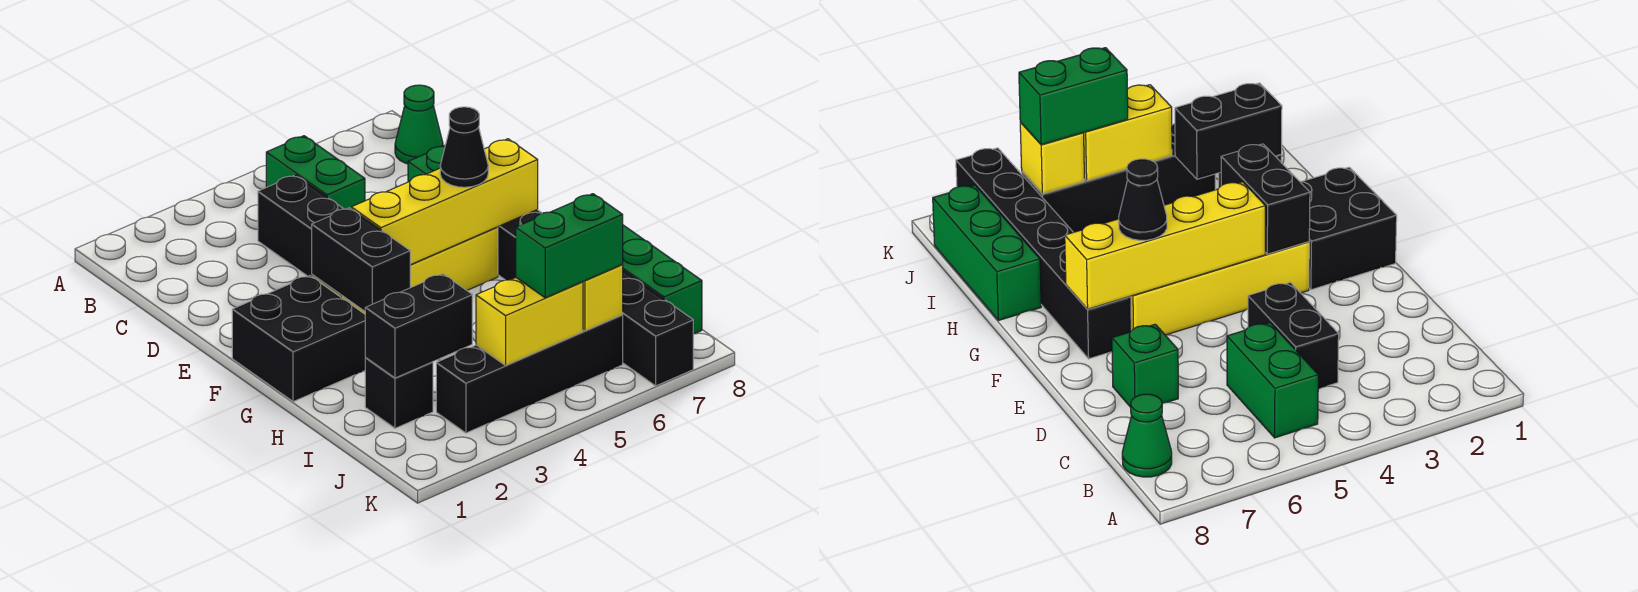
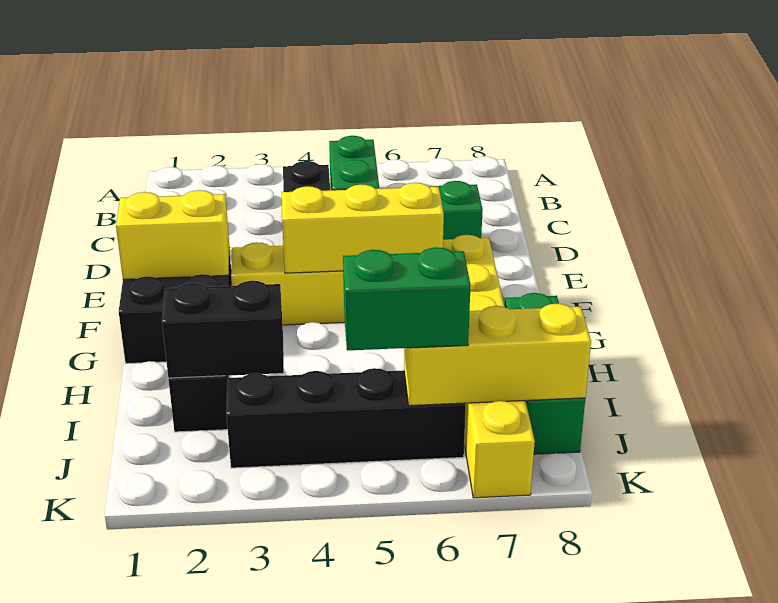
green cone B8 level 1 -> none
black brick F3:G3 level 2 -> none
yellow brick F4:F7 level 2 -> yellow brick F4:F6 level 2
black cone F6 level 3 -> none
black brick F7:K7 level 1 -> yellow brick F7:K7 level 1
yellow brick J4:J5 level 2 -> yellow brick F1:F2 level 2
yellow brick J6 level 2 -> yellow brick J6:J8 level 2

